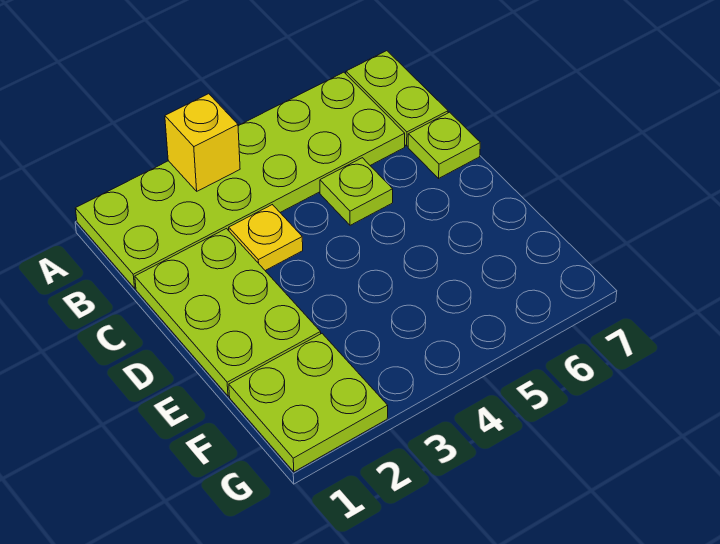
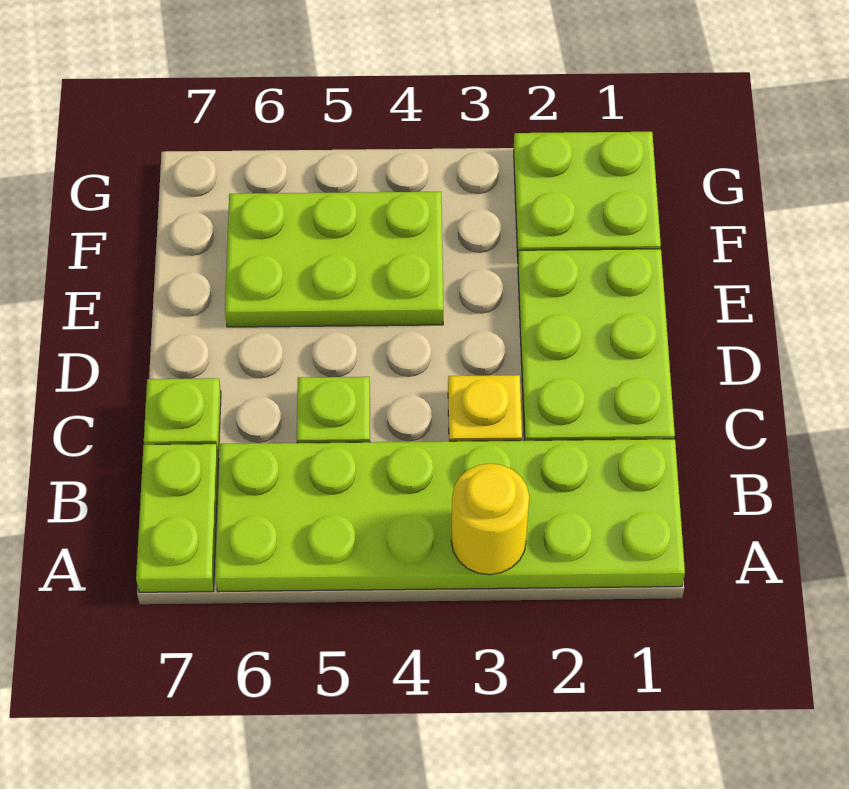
yellow brick A3 level 2 -> yellow round brick A3 level 2
none -> lime plate E4:F6 level 1

